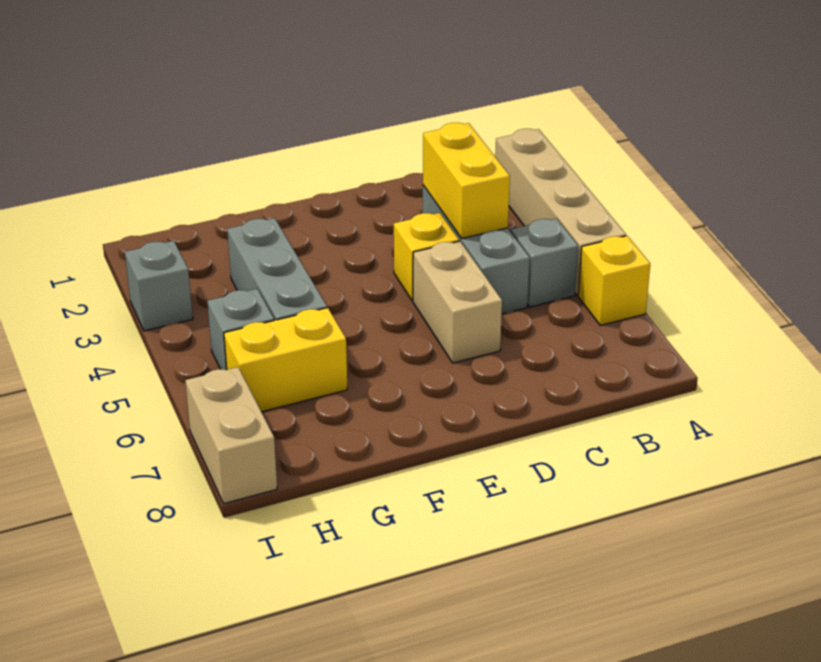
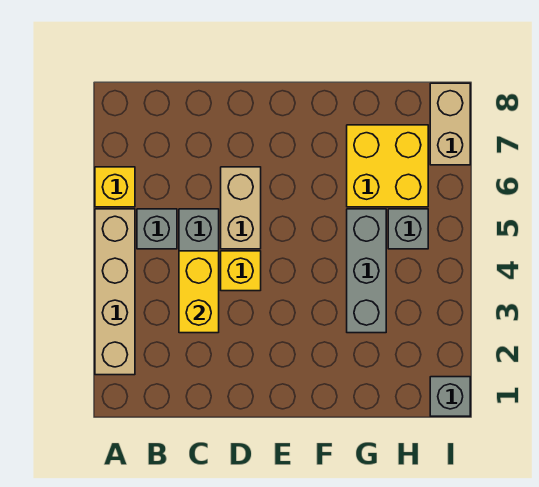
yellow brick G6:H6 level 1 -> yellow brick G6:H7 level 1
grey brick I3 level 1 -> grey brick I1 level 1

